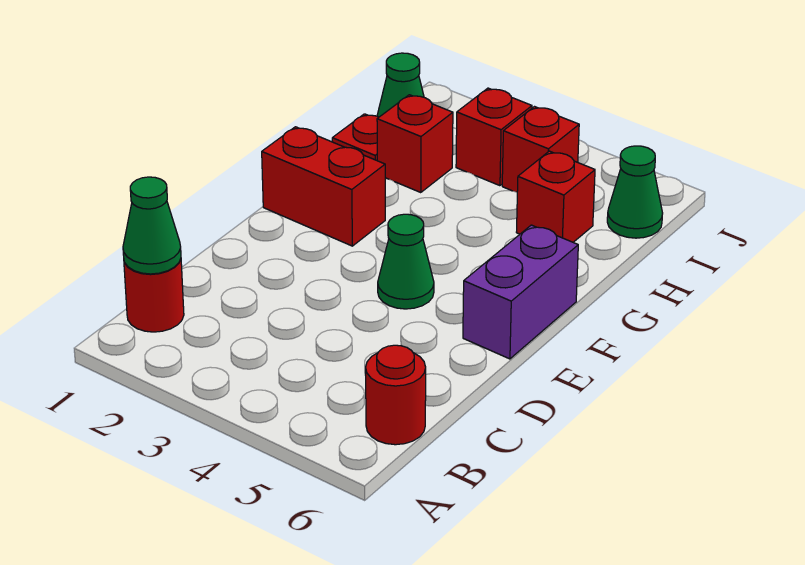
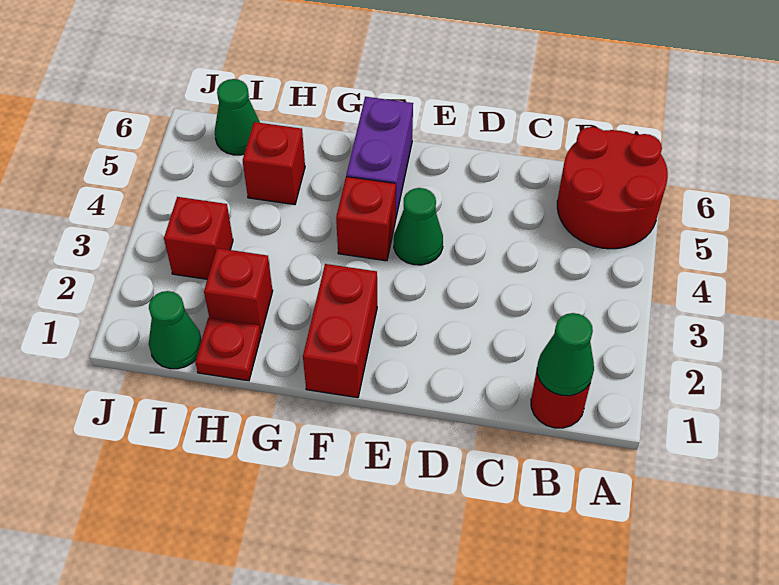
red round brick B6 level 1 -> red round brick A5:B6 level 1
purple brick E6:F6 level 1 -> purple brick F5:F6 level 1
red brick I4 level 1 -> red brick F4 level 1

